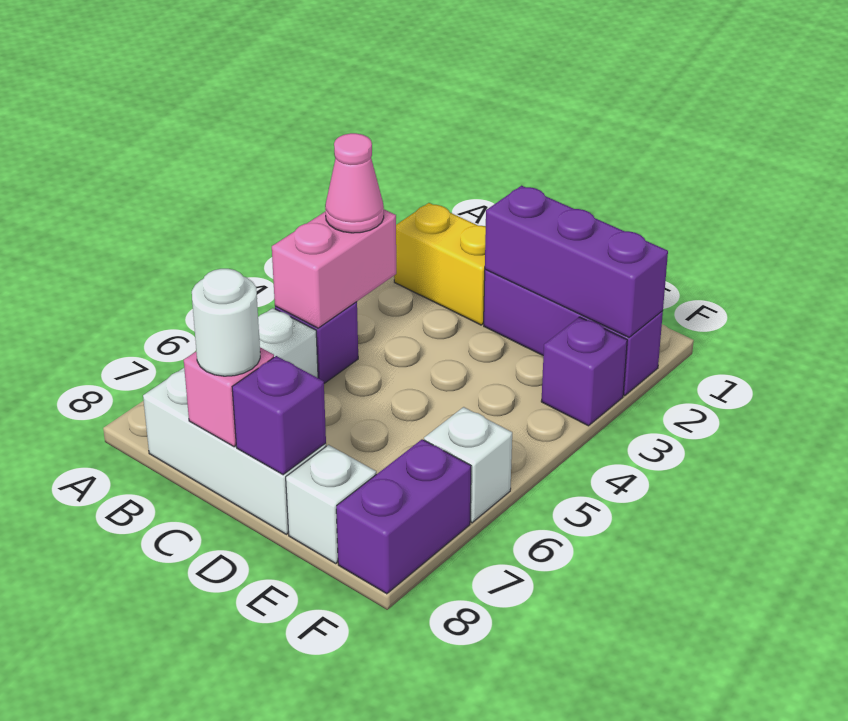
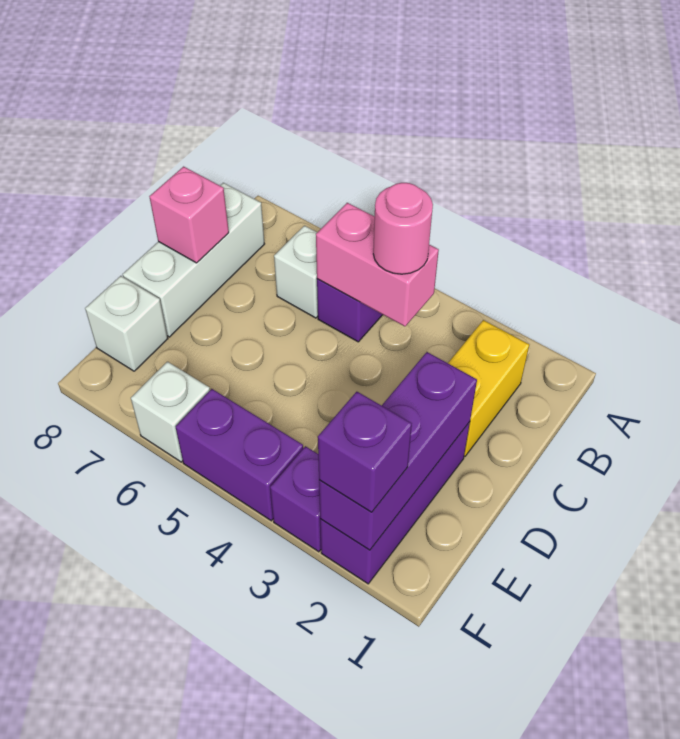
pink cone B4 level 3 -> pink round brick B4 level 3
white round brick C8 level 3 -> none
purple brick D8 level 2 -> purple brick F2 level 3
purple brick F7:F8 level 1 -> purple brick F4:F5 level 1

